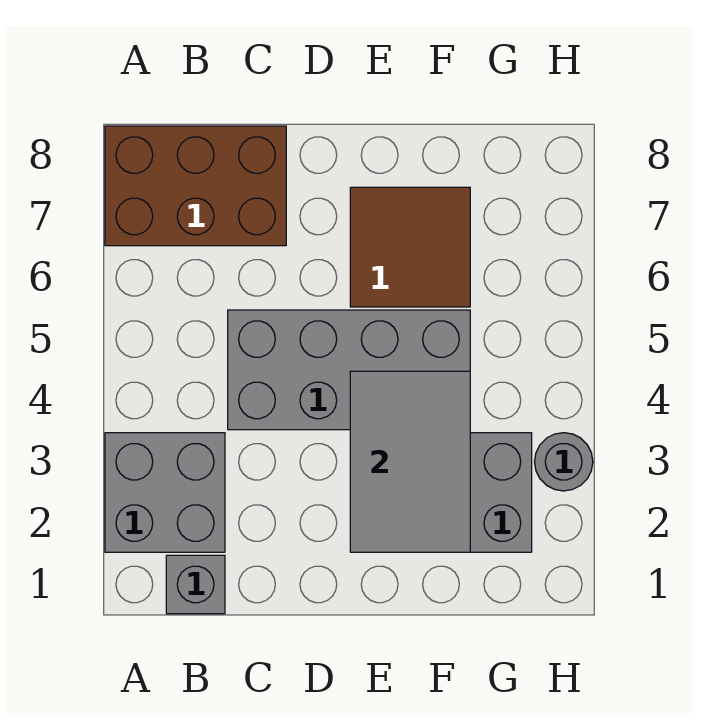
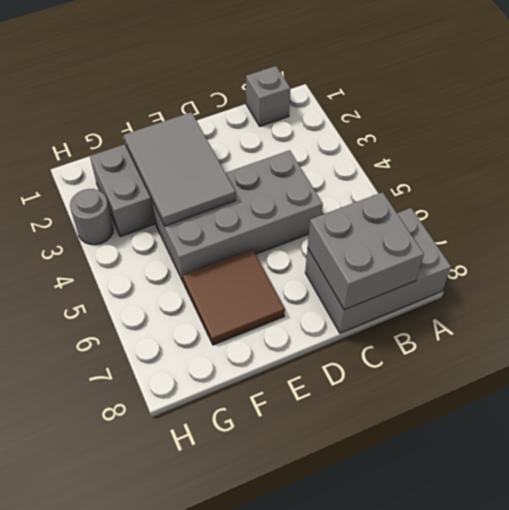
grey brick A2:B3 level 1 -> grey brick B7:C8 level 2
brown brick A7:C8 level 1 -> grey brick A7:C8 level 1

